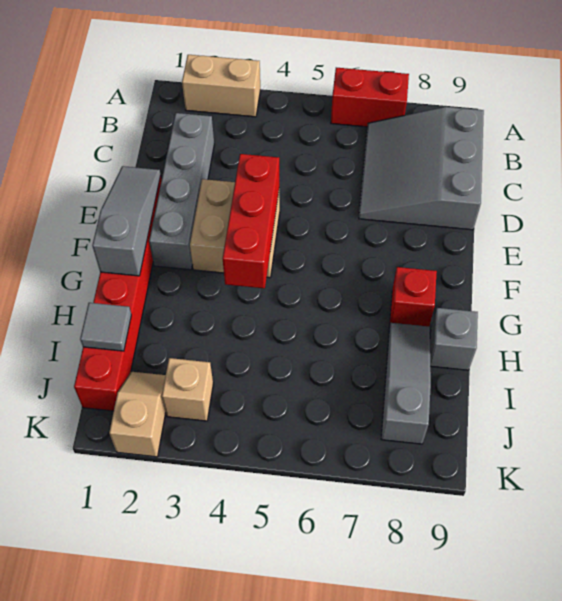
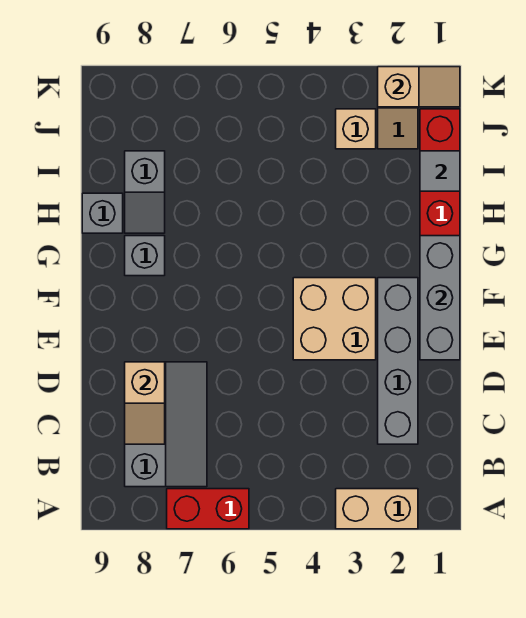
grey slope B7:D9 level 1 top 9 -> grey slope B7:D8 level 1 top 8
none -> tan slope C8:D8 level 2 top D
grey slope E1:G1 level 2 top G -> grey brick E1:G1 level 2
red brick E4:G4 level 2 -> none
red brick G8 level 1 -> grey brick G8 level 1
grey slope H8:J8 level 1 top J -> grey slope H8:I8 level 1 top I
none -> tan slope K1:K2 level 2 top 2

